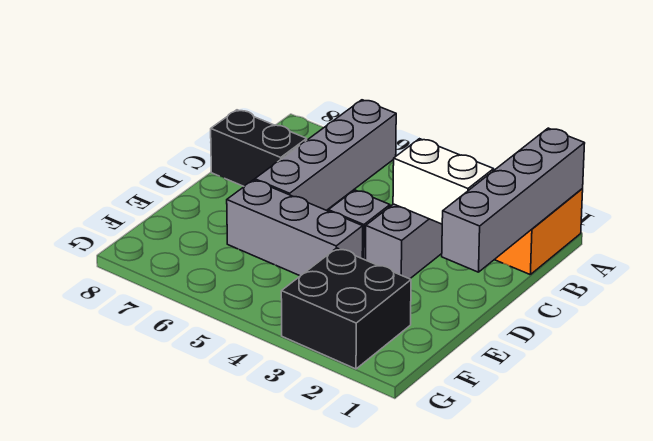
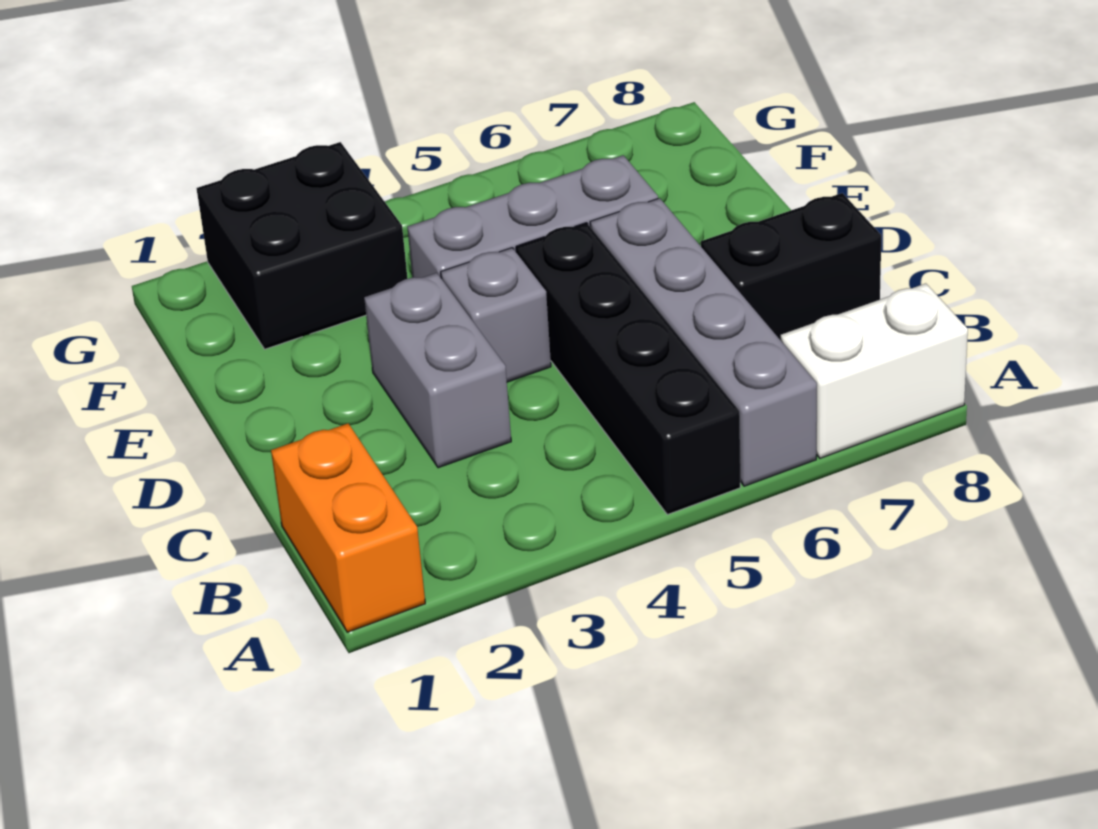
grey brick A1:D1 level 2 -> none
none -> black brick A5:D5 level 1
white brick C2:C3 level 2 -> white brick A7:A8 level 1

